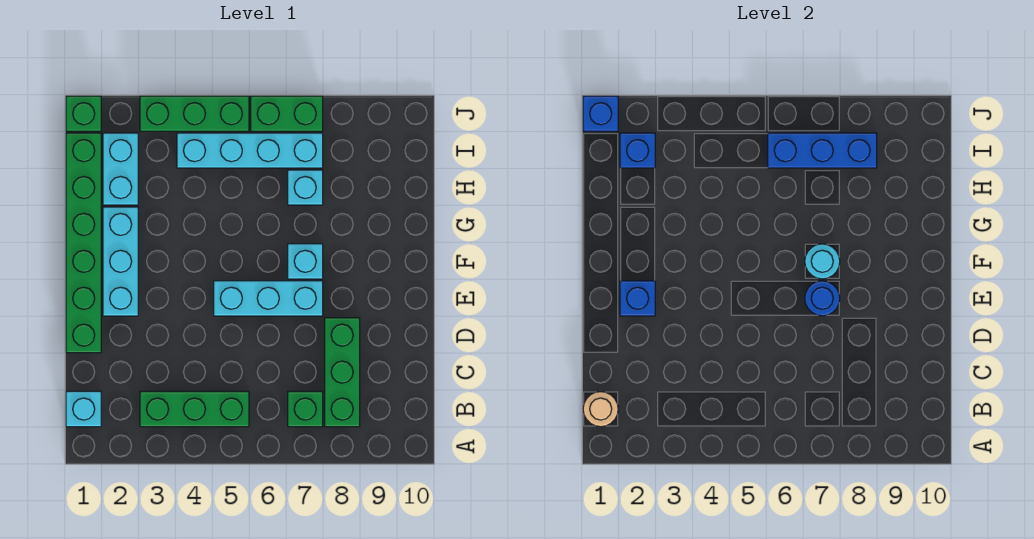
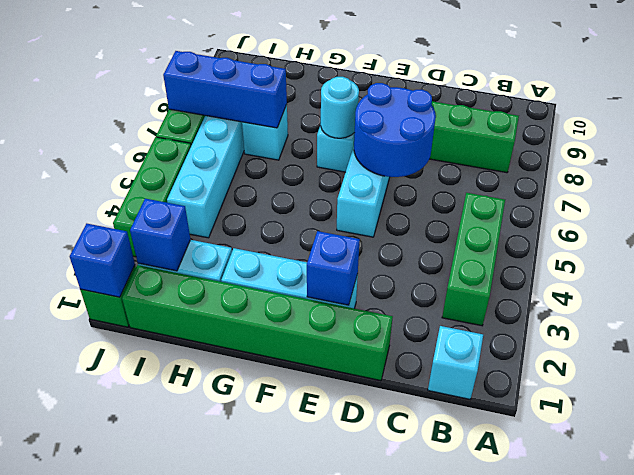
tan round brick B1 level 2 -> none
green brick B7 level 1 -> none
blue round brick E7 level 2 -> blue round brick D6:E7 level 2
blue brick I6:I8 level 2 -> blue brick H7:J7 level 2

